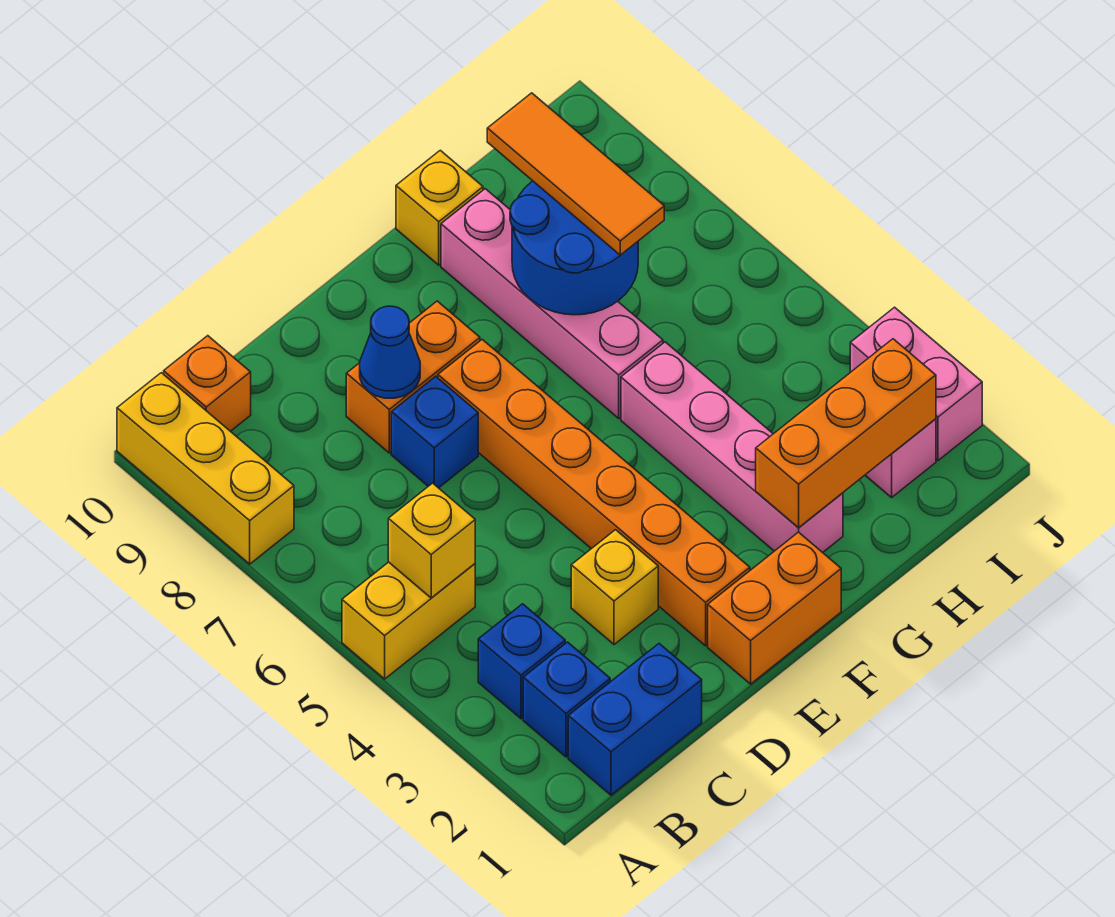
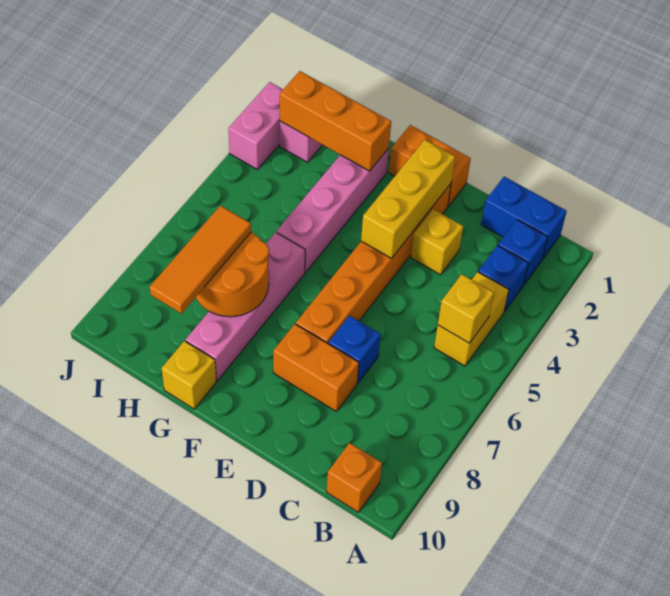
yellow brick A5:B5 level 1 -> yellow brick B4:B5 level 1
yellow brick A8:A10 level 1 -> yellow brick E2:E4 level 2
blue cone D8 level 2 -> none
blue round brick G7:H8 level 2 -> orange round brick G7:H8 level 2

